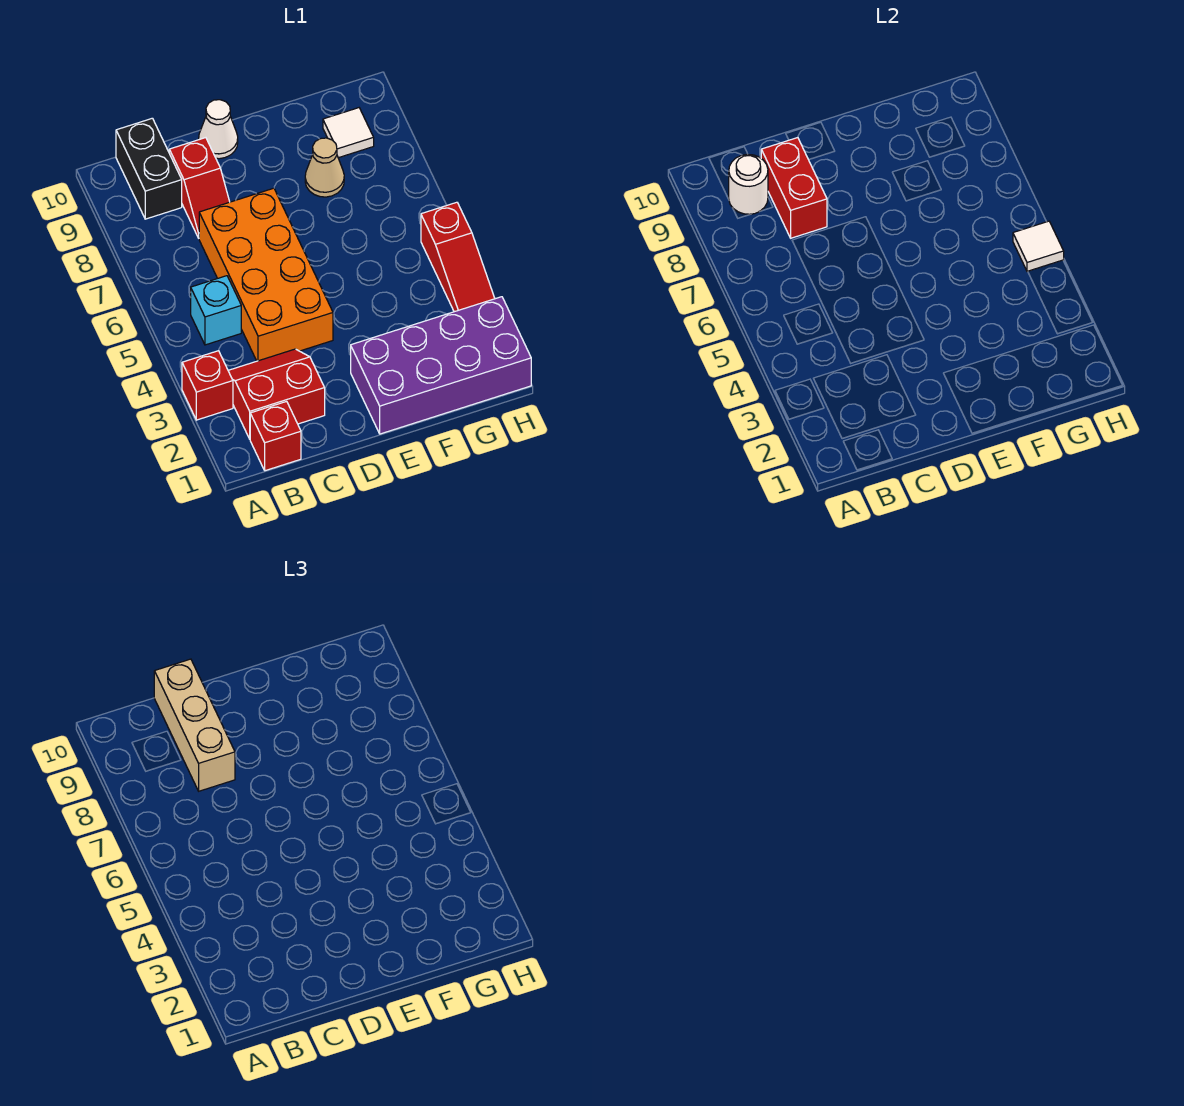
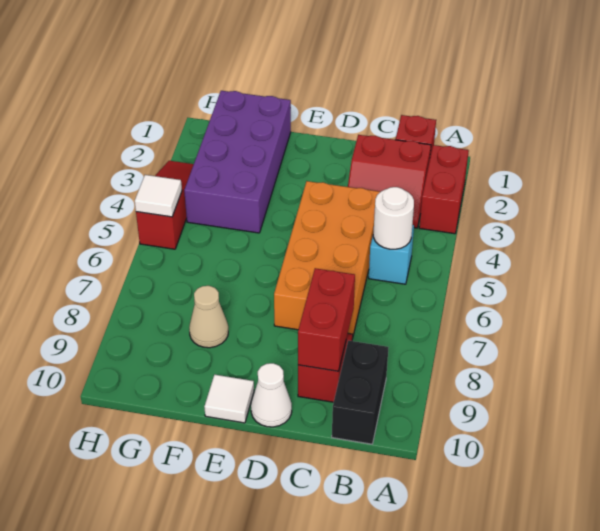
red brick A3 level 1 -> red brick A2:A3 level 1
white round brick B9 level 2 -> white round brick B5 level 2
tan brick C8:C10 level 3 -> none
purple brick E1:H2 level 1 -> purple brick F1:G4 level 1
white tile G9 level 1 -> white tile E10 level 1

